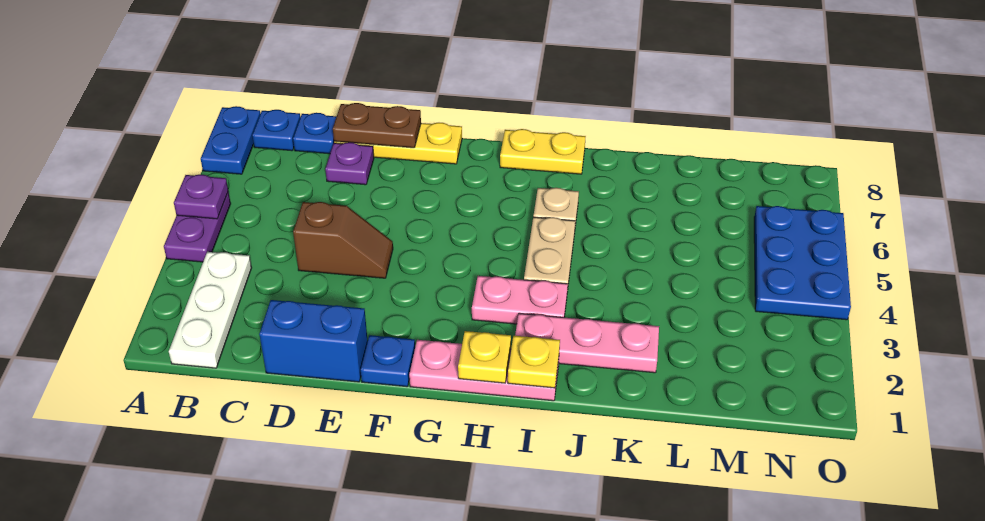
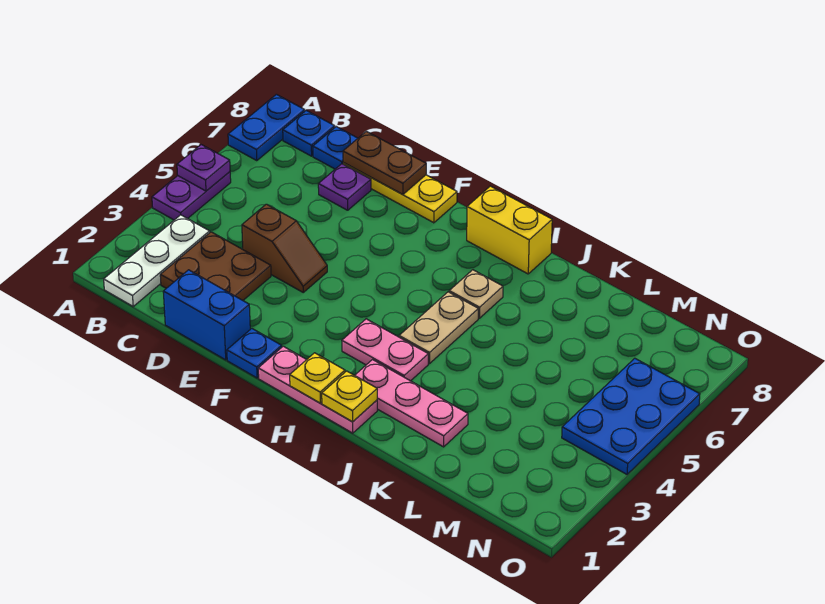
none -> brown plate C2:D3 level 1
yellow plate H8:I8 level 1 -> yellow brick H8:I8 level 1

